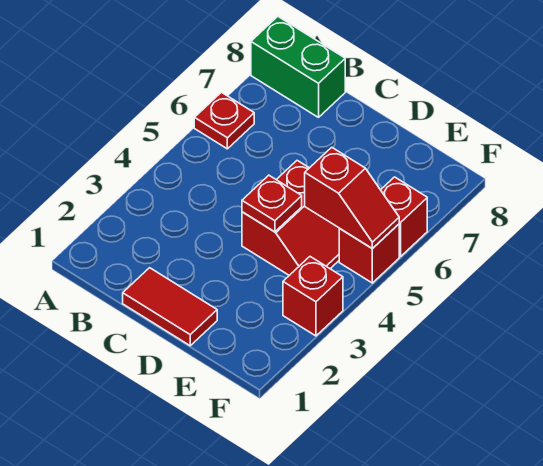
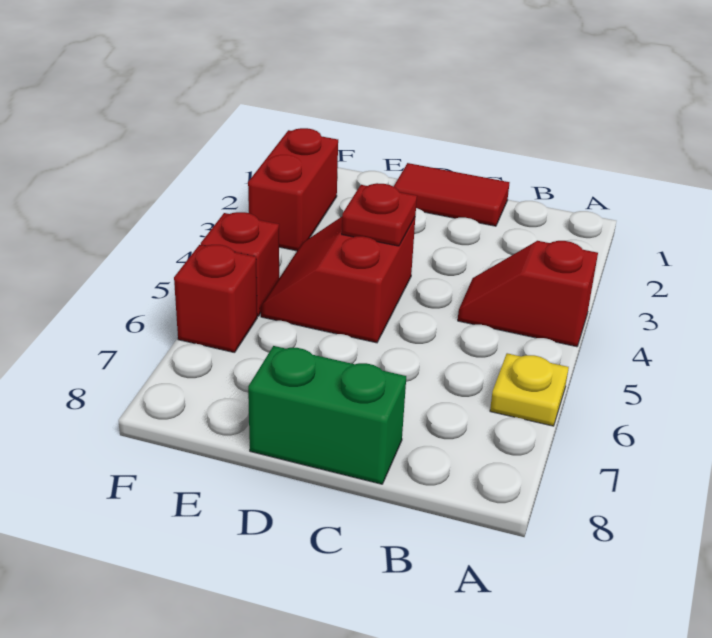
red plate A6 level 1 -> yellow plate A6 level 1
green brick A8:B8 level 1 -> green brick C8:D8 level 1
red slope E5:F5 level 2 top E -> red slope A4:B4 level 1 top A
red brick F3 level 1 -> red brick F2:F3 level 1

